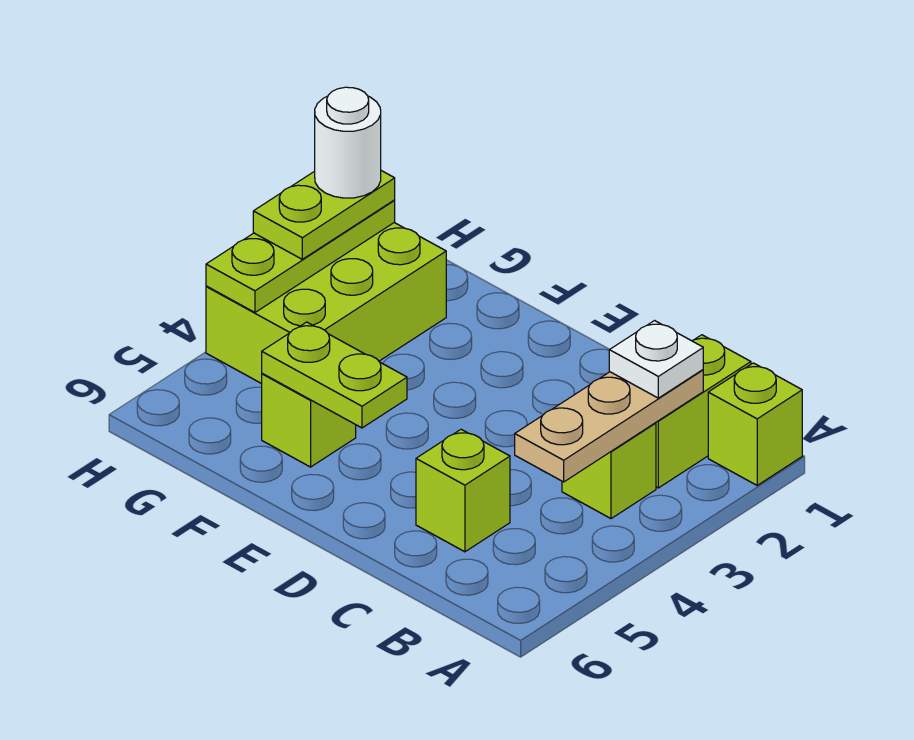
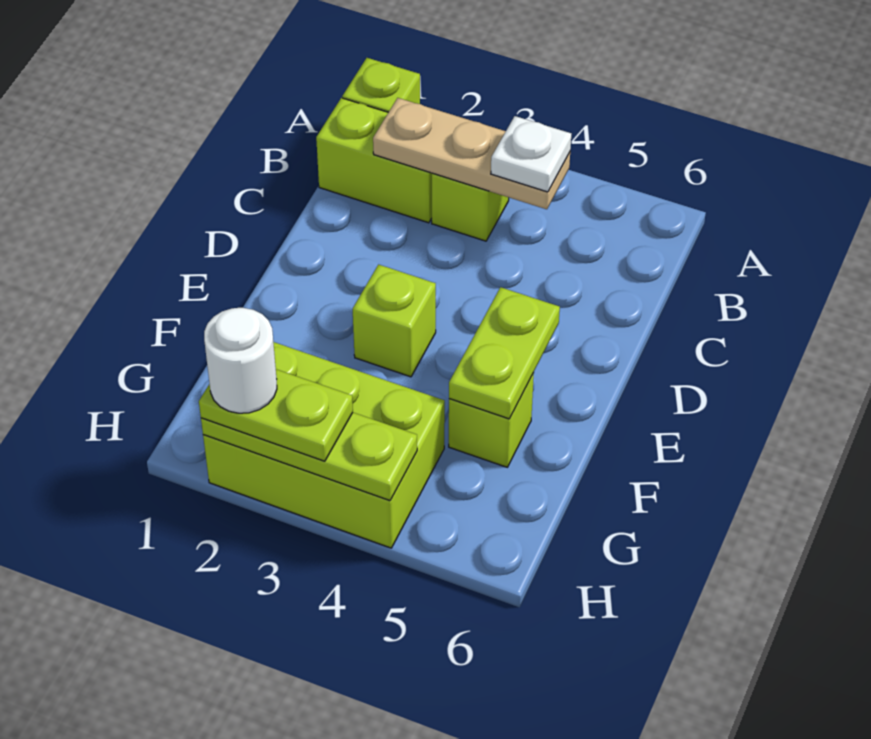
white plate B2 level 3 -> white plate B4 level 3
lime brick C5 level 1 -> lime brick E3 level 1

